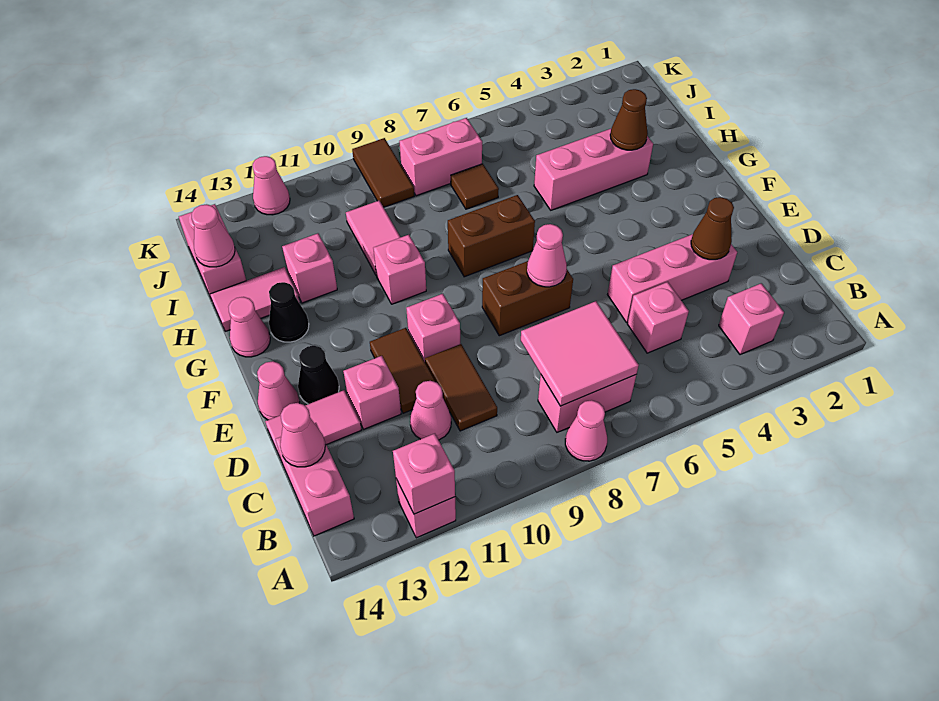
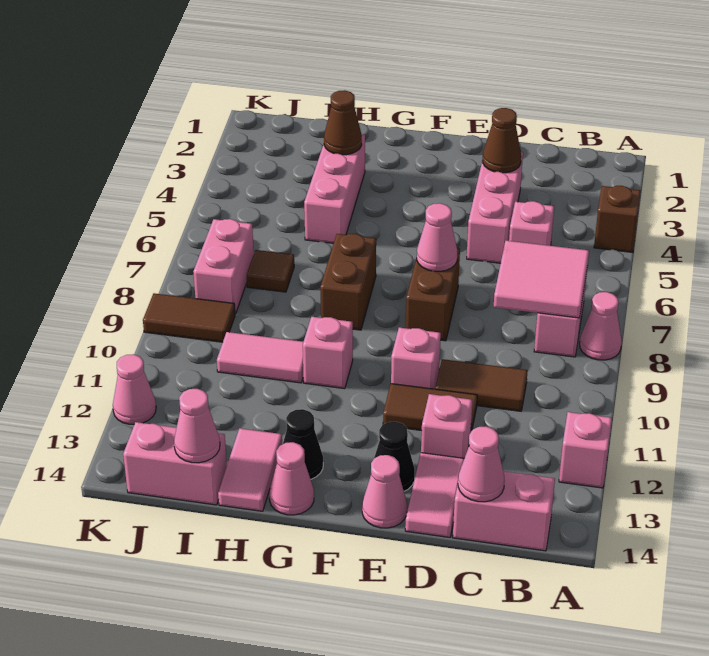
none -> brown brick A4 level 1
pink brick A12 level 2 -> none
pink brick B3 level 1 -> none
pink cone C11 level 1 -> none
pink brick H12 level 1 -> none

